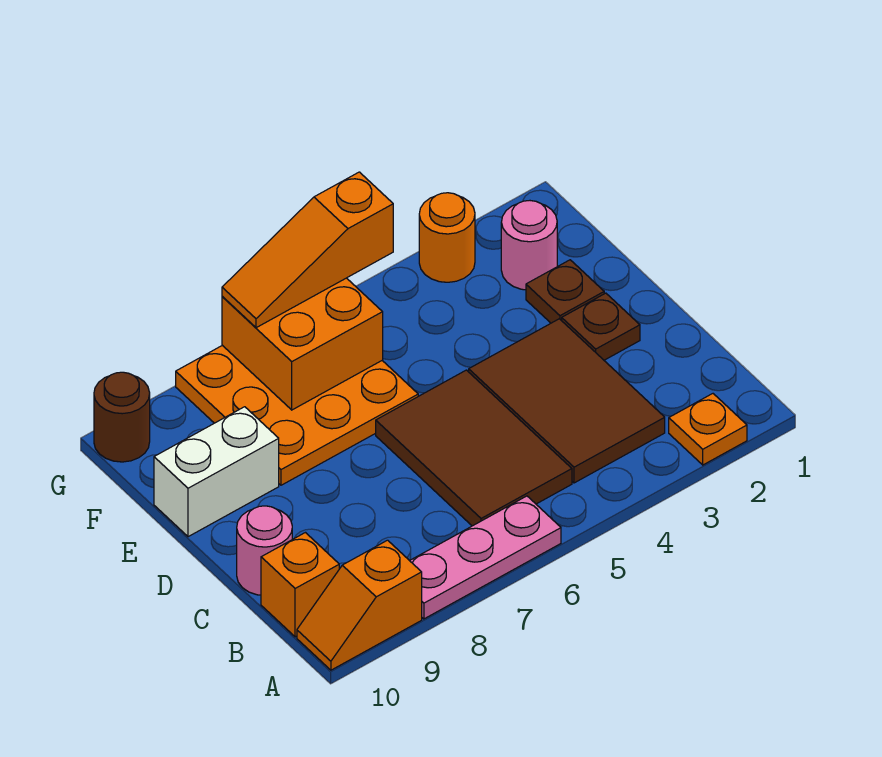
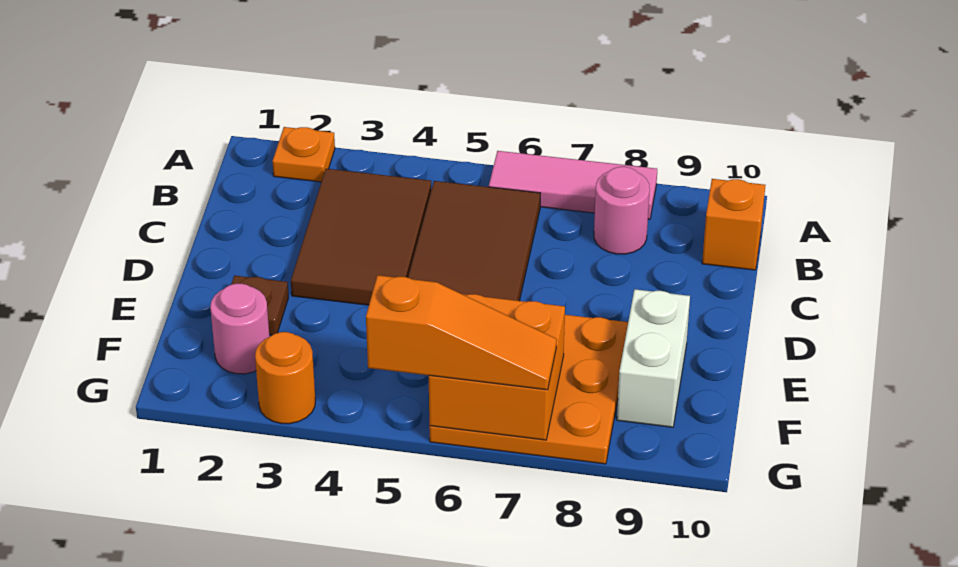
pink plate A6:A8 level 1 -> pink tile A6:A8 level 1
orange slope A9:A10 level 1 top 9 -> none
pink round brick C10 level 1 -> pink round brick B8 level 1
brown plate D2 level 1 -> none
white brick E9:E10 level 1 -> white brick E9:F9 level 1
brown round brick G10 level 1 -> none

